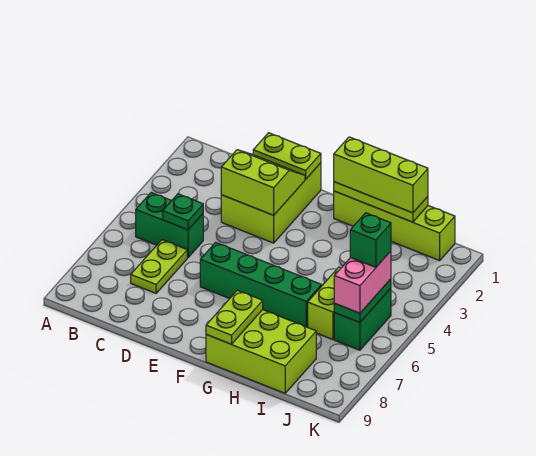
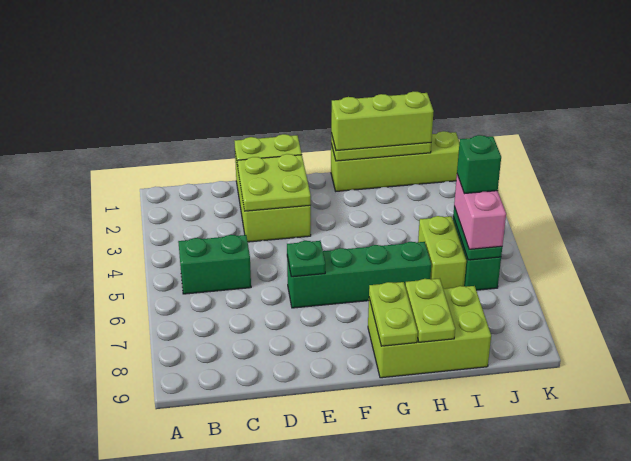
green plate C5 level 2 -> green plate E6 level 2
lime plate C6:C7 level 1 -> lime plate H8:H9 level 2
lime slope D2:E3 level 2 top 3 -> lime plate D2:E3 level 2

